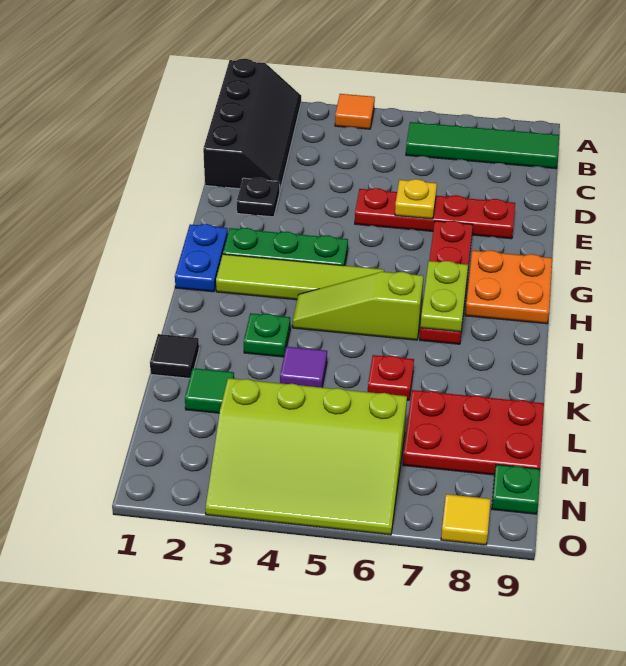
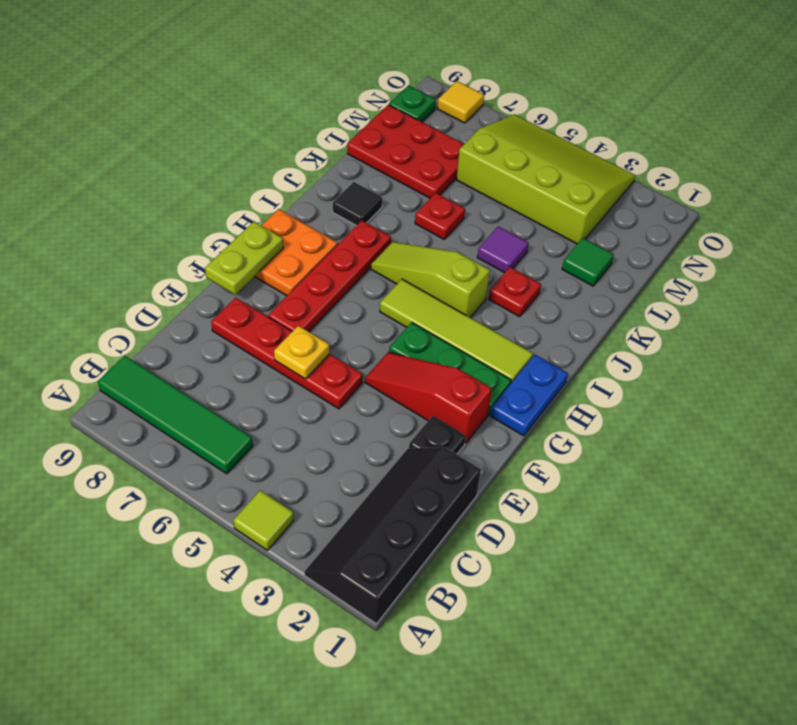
orange tile A4 level 1 -> lime tile A4 level 1
none -> red slope F2:F4 level 1 top 2
lime plate H7:I7 level 2 -> lime plate F9:G9 level 2
lime slope I4:I6 level 1 top 6 -> lime slope I4:I6 level 1 top 4
green plate J3 level 1 -> red plate J3 level 1
black tile K1 level 1 -> black tile J8 level 1

